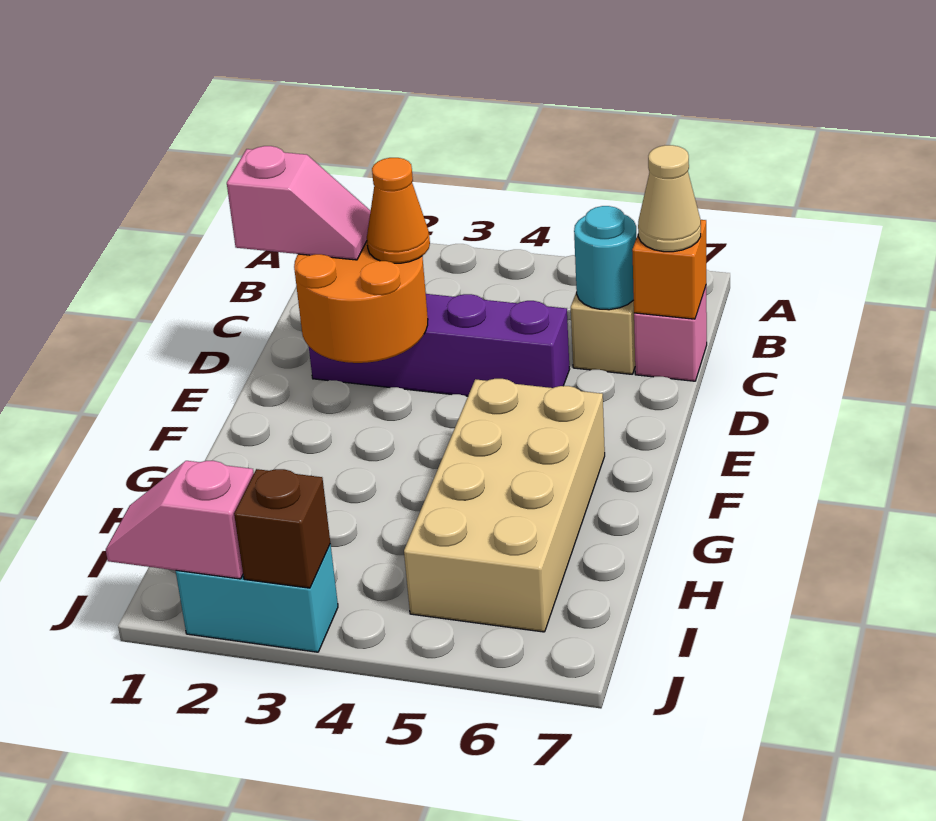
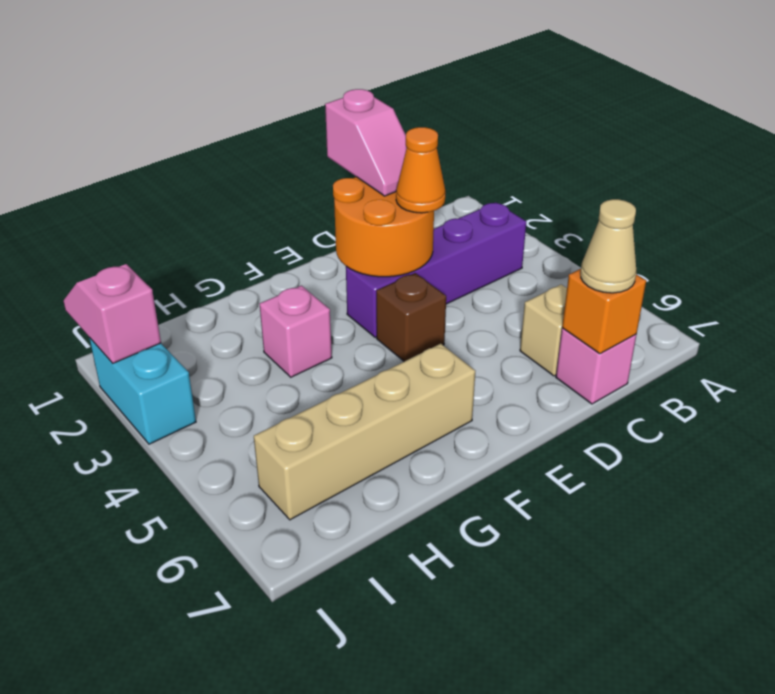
cyan round brick C6 level 2 -> none
purple brick D2:D5 level 1 -> purple brick B3:E3 level 1
tan brick F5:I6 level 1 -> tan brick F6:I6 level 1
none -> pink brick G3 level 1
brown brick J3 level 2 -> brown brick E4 level 1

